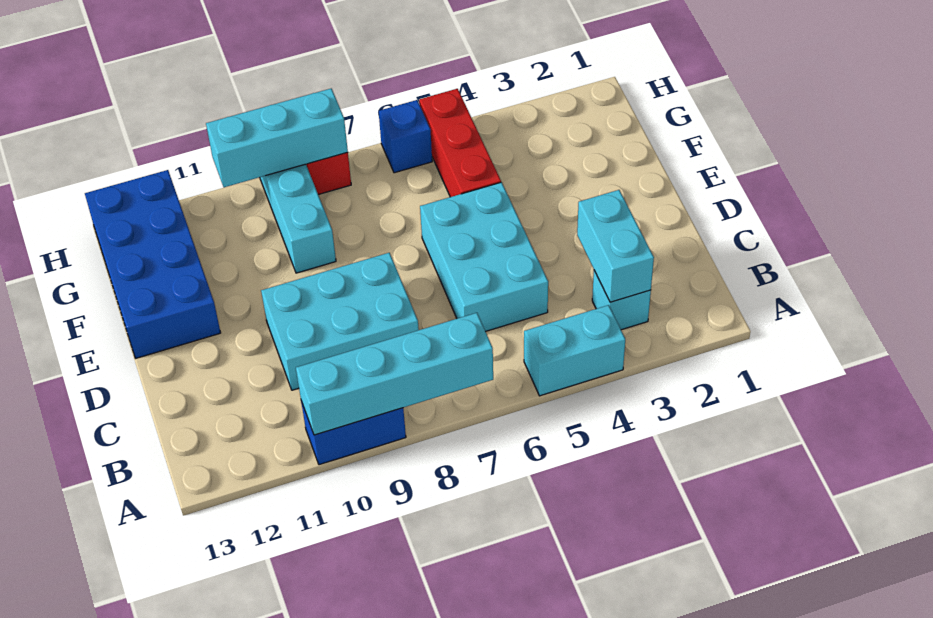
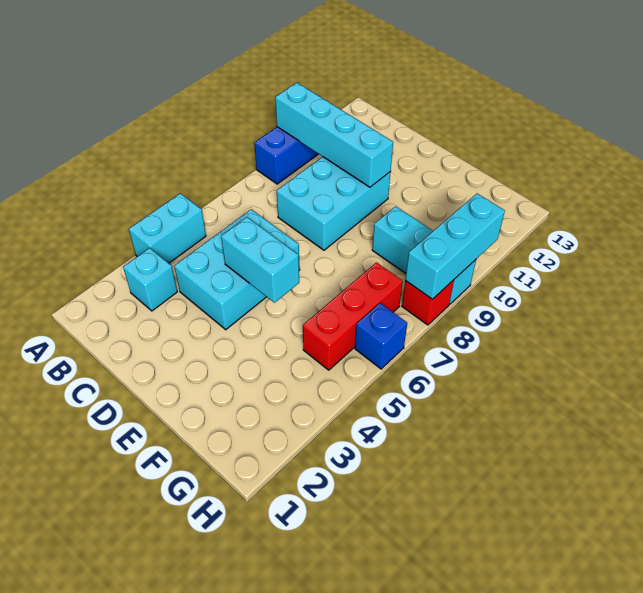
cyan brick A7:A10 level 2 -> cyan brick A10:D10 level 2
cyan brick B3:C3 level 2 -> cyan brick D5:E5 level 2
cyan brick C5:E6 level 1 -> cyan brick C4:D6 level 1
blue brick E12:H13 level 1 -> none
red brick F5:H5 level 1 -> red brick G5:G7 level 1

